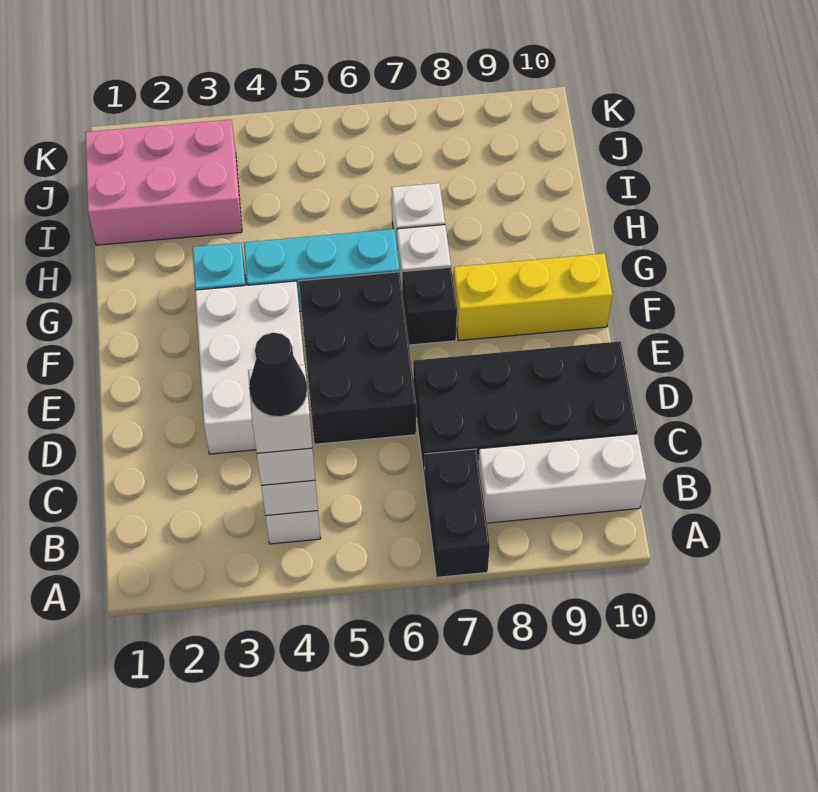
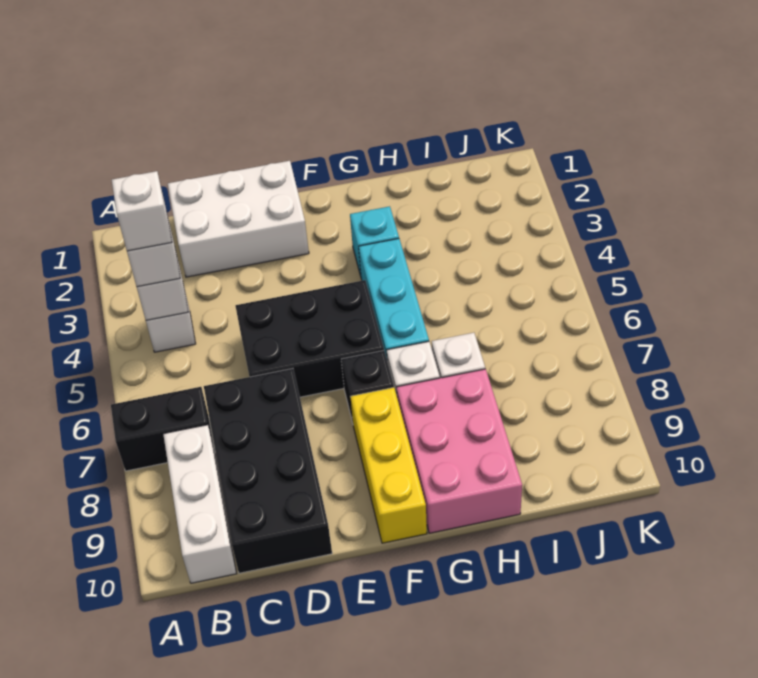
black cone B4 level 5 -> none
white brick D3:F4 level 1 -> white brick C1:E2 level 1
pink brick I1:J3 level 1 -> pink brick G8:H10 level 1

